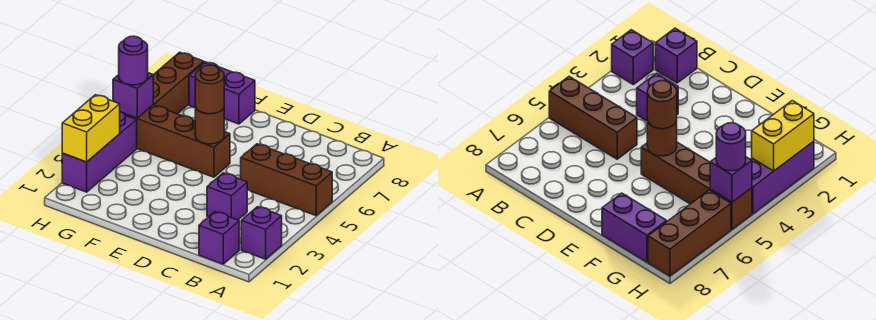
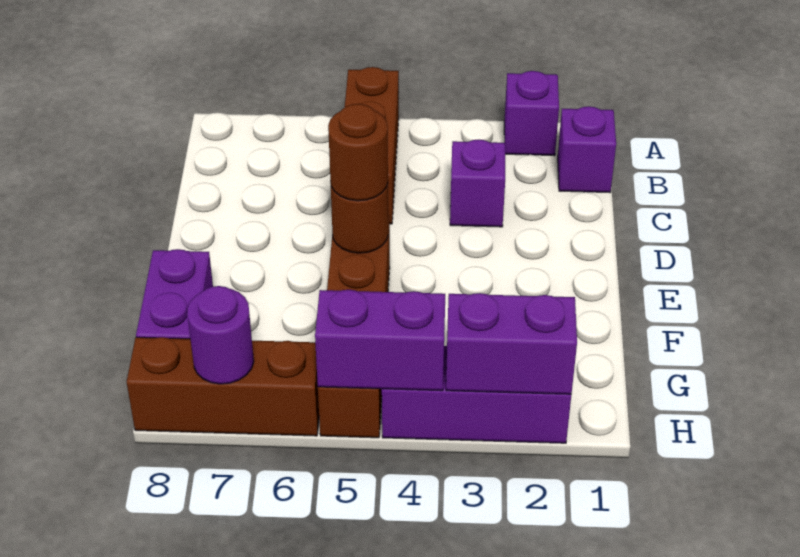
yellow brick H2:H3 level 2 -> purple brick H2:H3 level 2
purple brick H5 level 2 -> purple brick H4:H5 level 2
purple round brick H5 level 3 -> purple round brick H7 level 2

